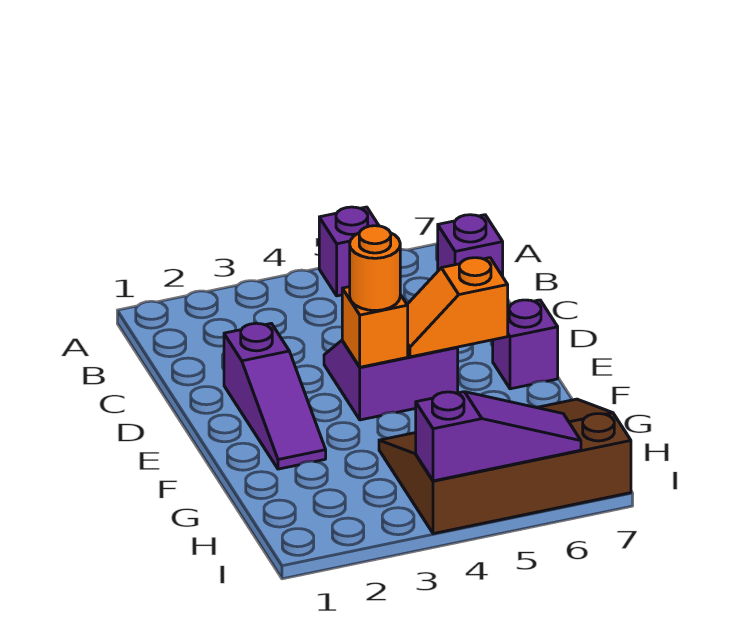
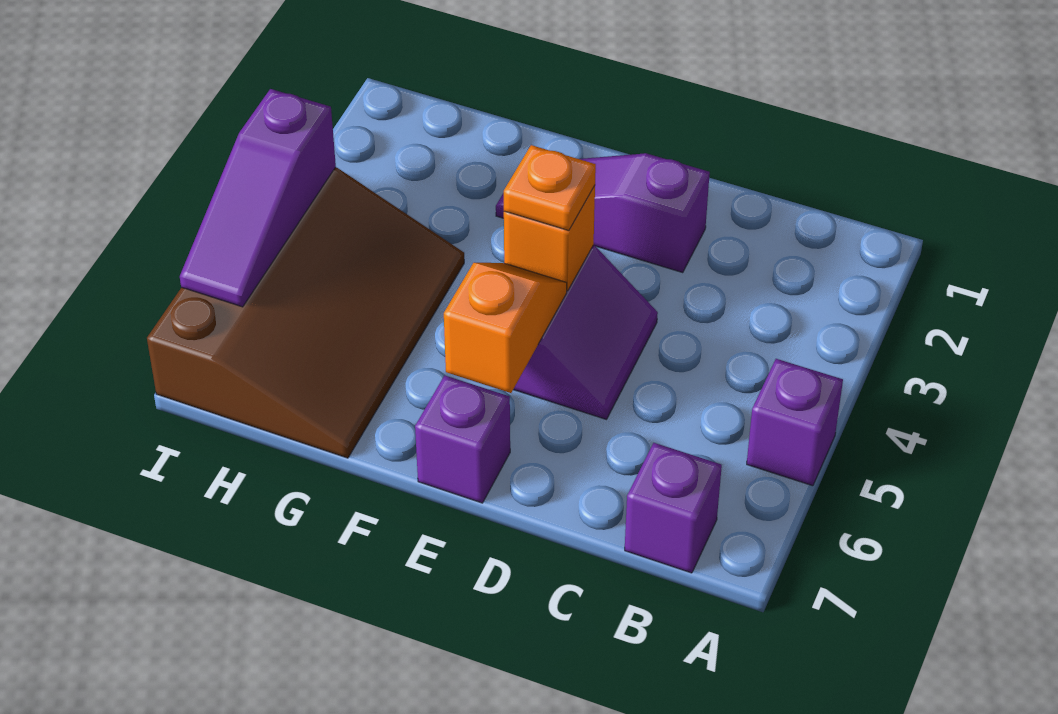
orange round brick E4 level 3 -> orange plate E4 level 3

